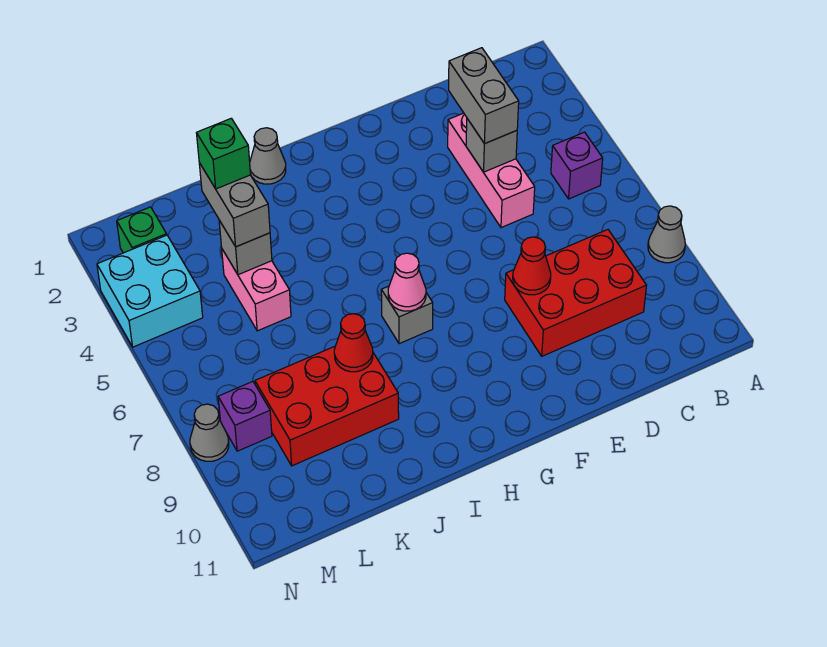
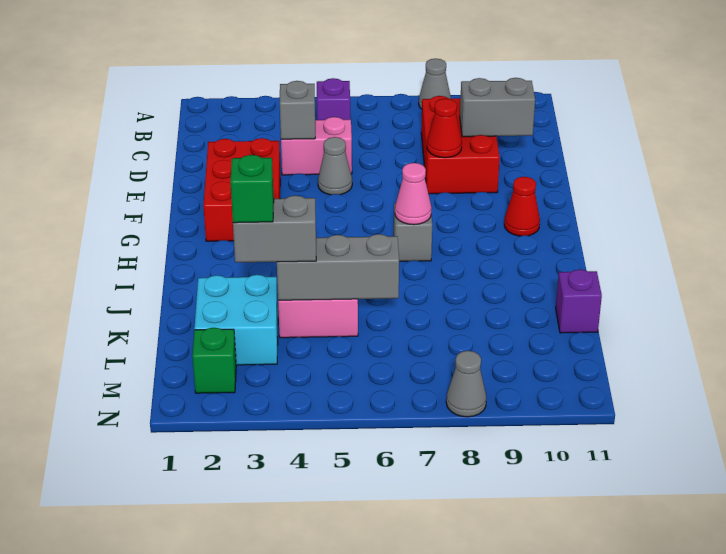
pink brick D3:D5 level 1 -> pink brick D4:D5 level 1
grey brick D3:D4 level 3 -> grey brick D9:D10 level 2
grey cone I1 level 1 -> grey cone E5 level 1
red brick J8:L9 level 1 -> red brick E2:G3 level 1
red cone J8 level 2 -> red cone G10 level 1
grey brick K4 level 2 -> grey brick K4:K6 level 2
cyan brick M3:N4 level 1 -> cyan brick K2:L3 level 1
purple brick M8 level 1 -> purple brick K11 level 1

